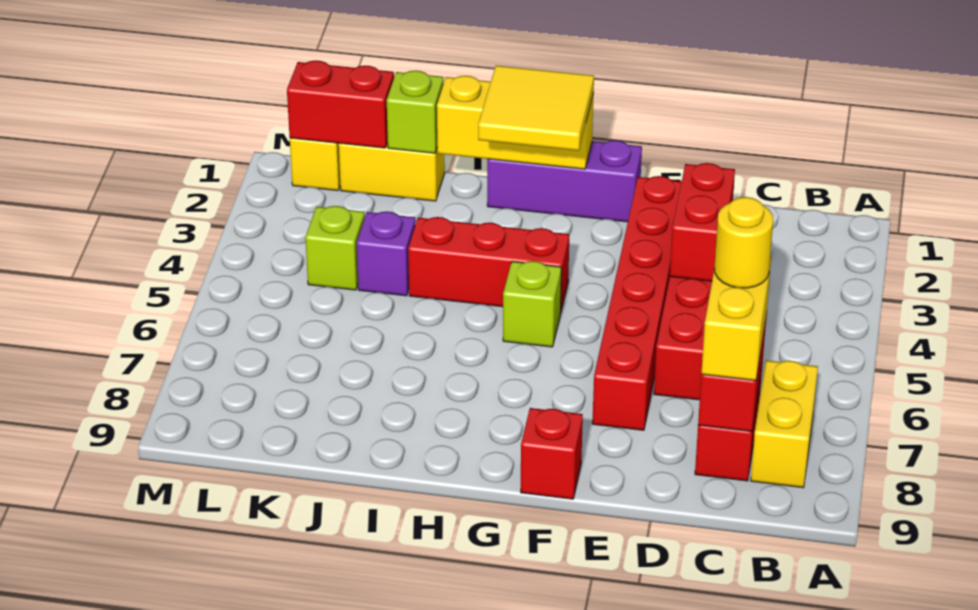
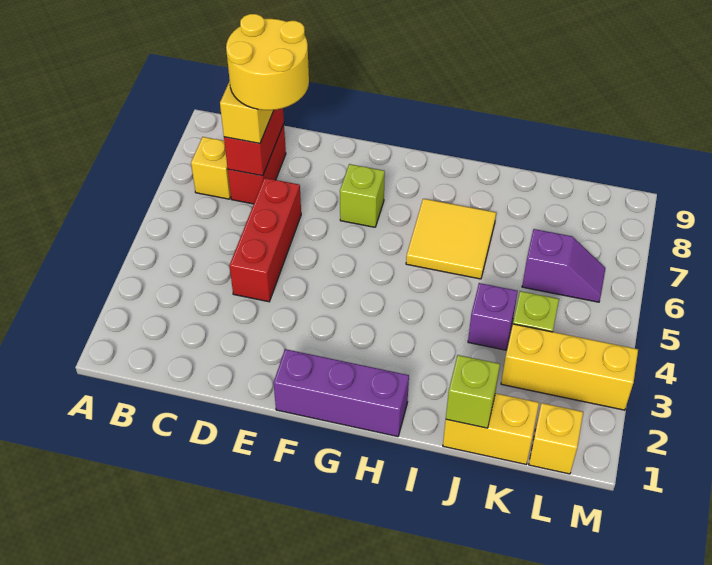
yellow brick B7:B8 level 1 -> yellow brick B7 level 1
yellow round brick C7 level 4 -> yellow round brick C7:D8 level 4
red brick D3:D4 level 2 -> none
red brick E2:E7 level 1 -> none
red brick F9 level 1 -> none
yellow brick G1:I1 level 2 -> yellow brick K3:M3 level 1
yellow tile G1:H2 level 3 -> yellow tile H6:I7 level 1
red brick G4:I4 level 1 -> none
lime brick G5 level 1 -> lime brick F7 level 1
red brick K1:L1 level 2 -> none
none -> purple slope K6:L6 level 1 top K

